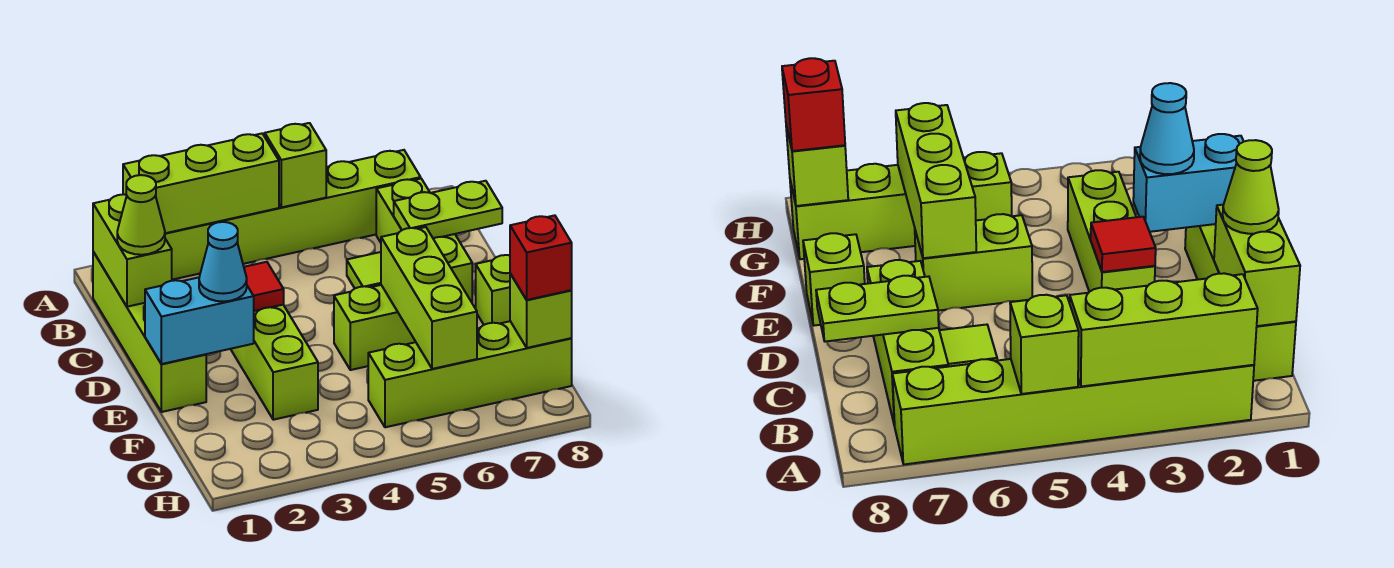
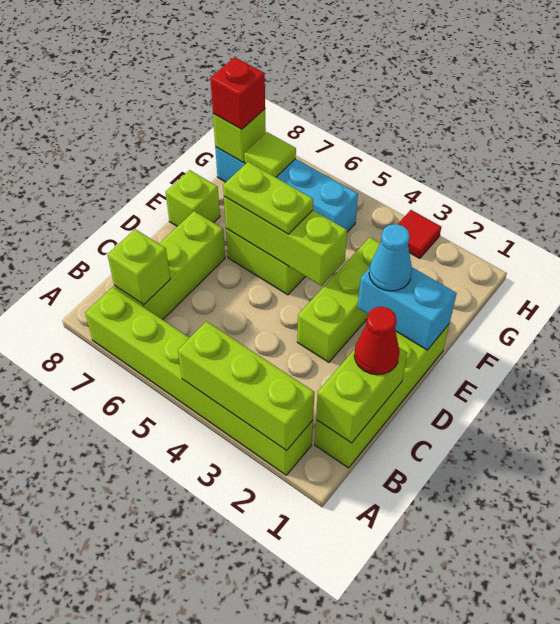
lime brick A5 level 2 -> lime brick B7 level 2
lime cone C1 level 3 -> red cone C1 level 3
lime tile C6 level 1 -> lime tile G7 level 2
lime plate C7:C8 level 2 -> lime plate E5:E6 level 3
red tile D3 level 2 -> red tile H3 level 1
lime brick E6:G6 level 2 -> lime brick E4:E6 level 2
lime brick G5:G8 level 1 -> cyan brick G5:G8 level 1

